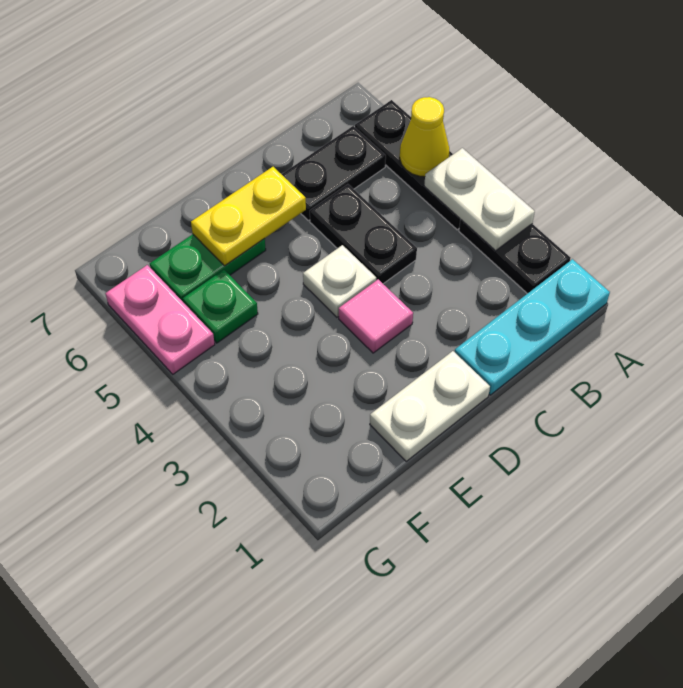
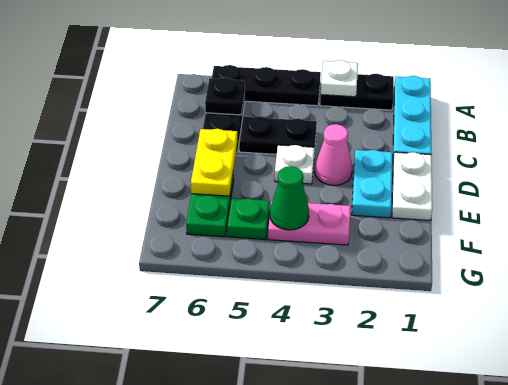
white plate A3:A4 level 2 -> white plate A3 level 2
yellow cone A5 level 2 -> none
none -> black plate B6 level 2
none -> cyan plate D2:E2 level 1
pink tile D3 level 1 -> pink cone D3 level 1
none -> green cone F4 level 2
pink plate G5:G6 level 1 -> pink plate F3:F4 level 1

